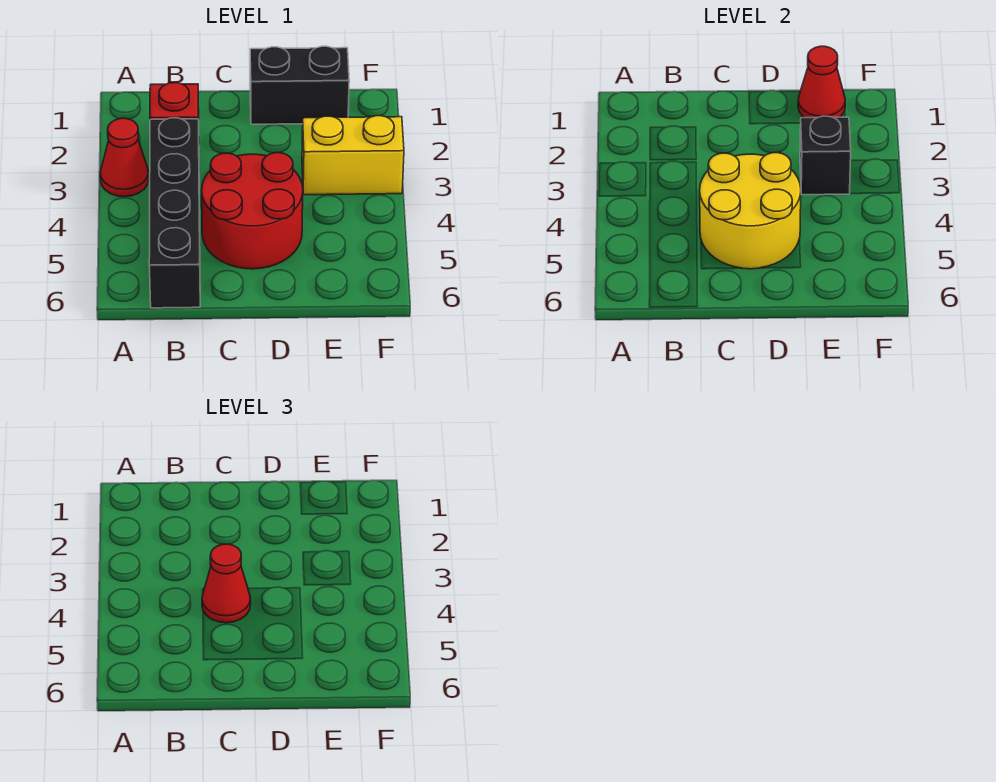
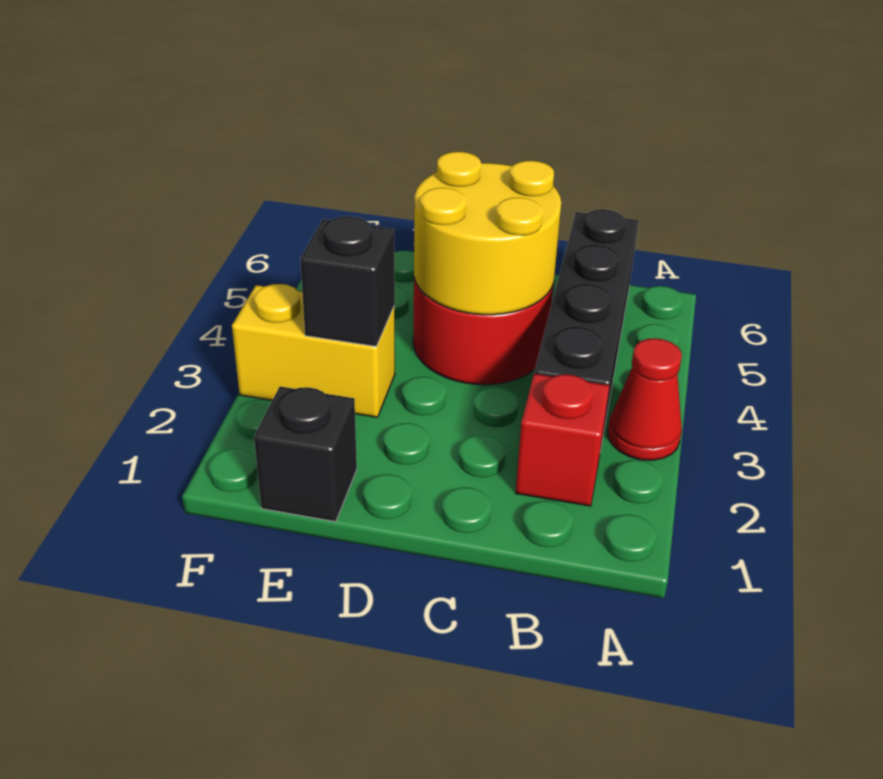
red cone C4 level 3 -> none
black brick D1:E1 level 1 -> black brick E1 level 1
red cone E1 level 2 -> none

